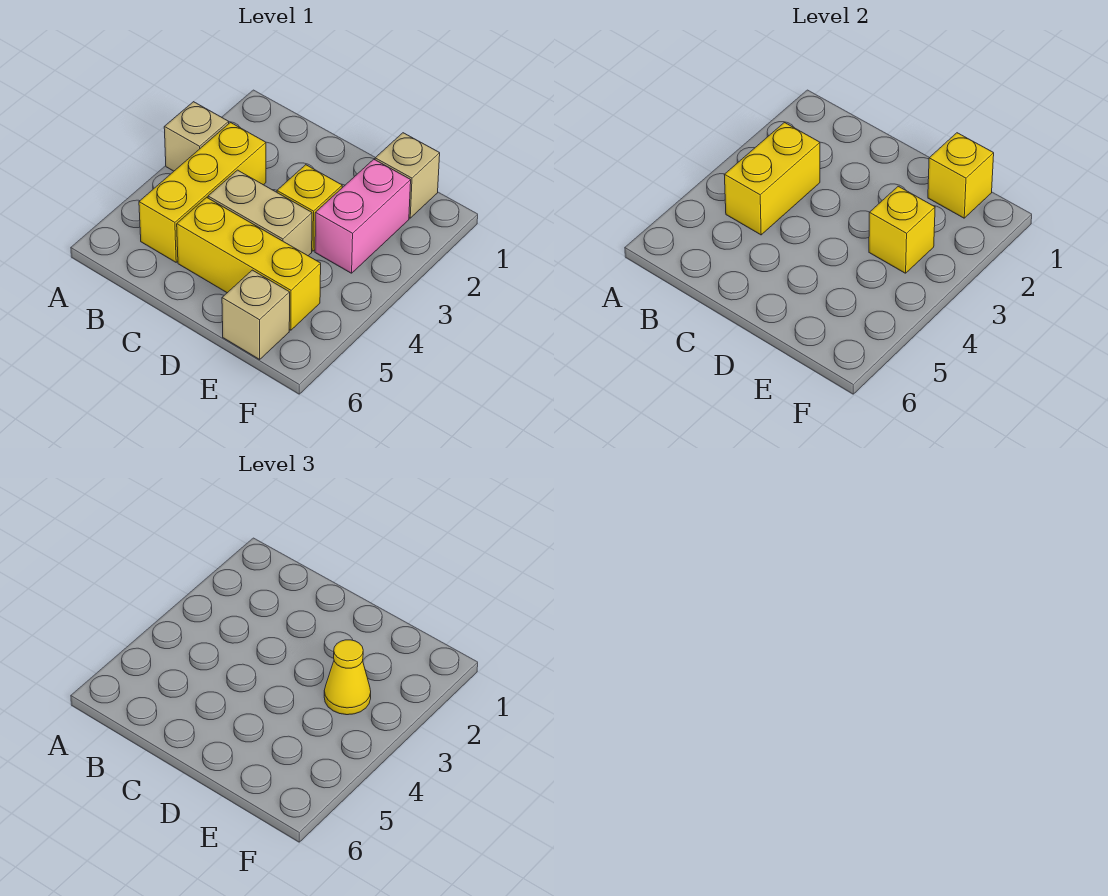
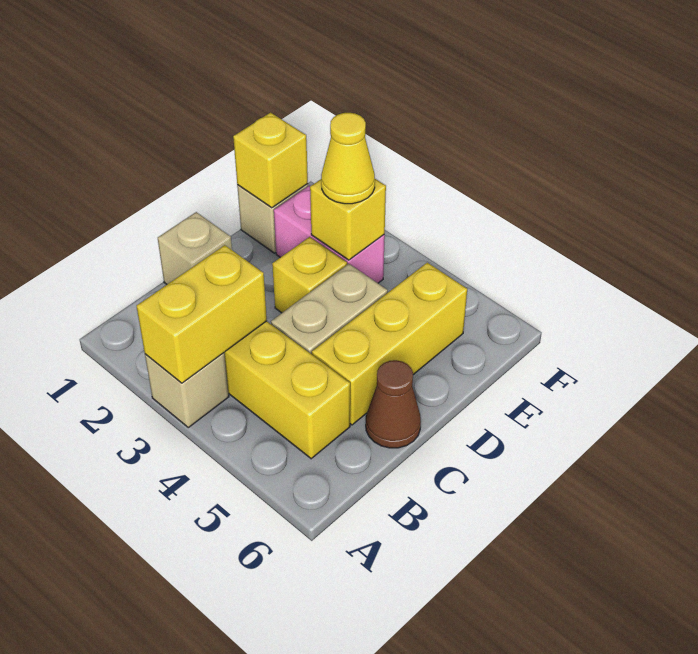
yellow brick B3:B4 level 2 -> yellow brick A3:B3 level 2
none -> brown cone C6 level 1
tan brick E6 level 1 -> tan brick C1 level 1

